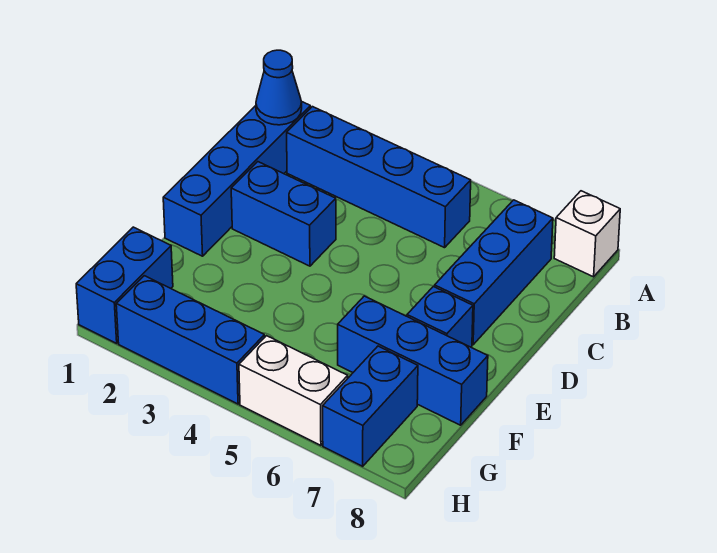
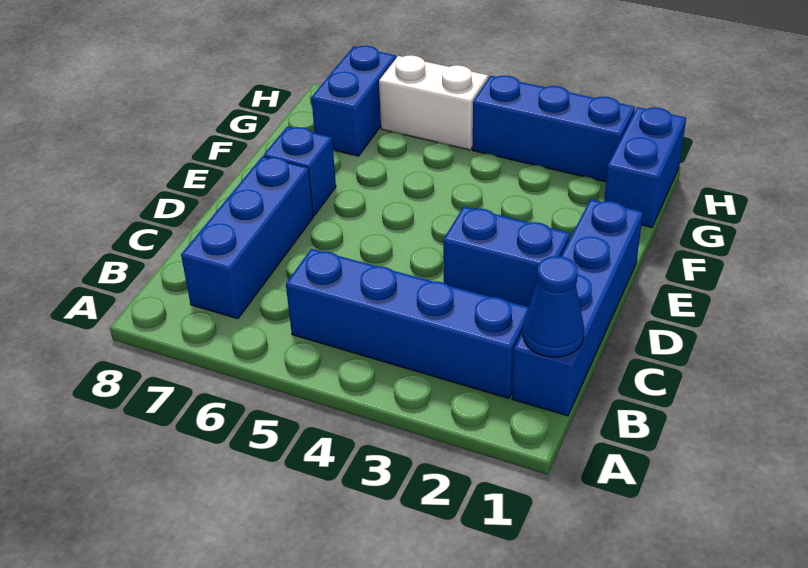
white brick A8 level 1 -> none
blue brick F6:F8 level 1 -> none

